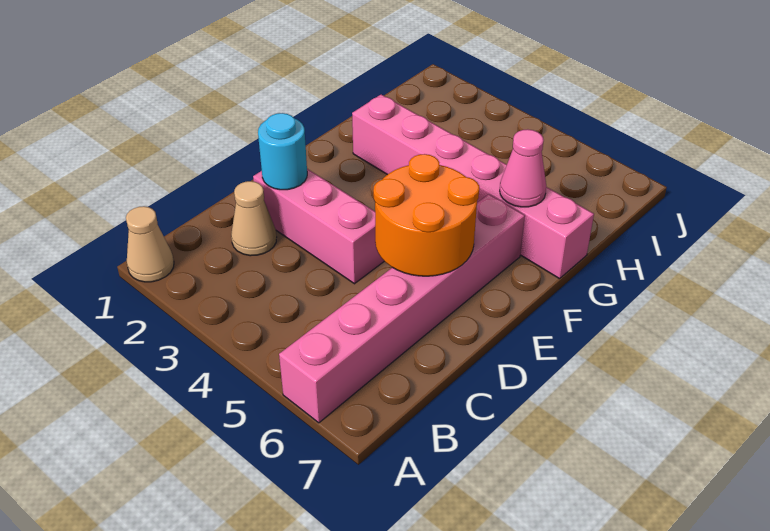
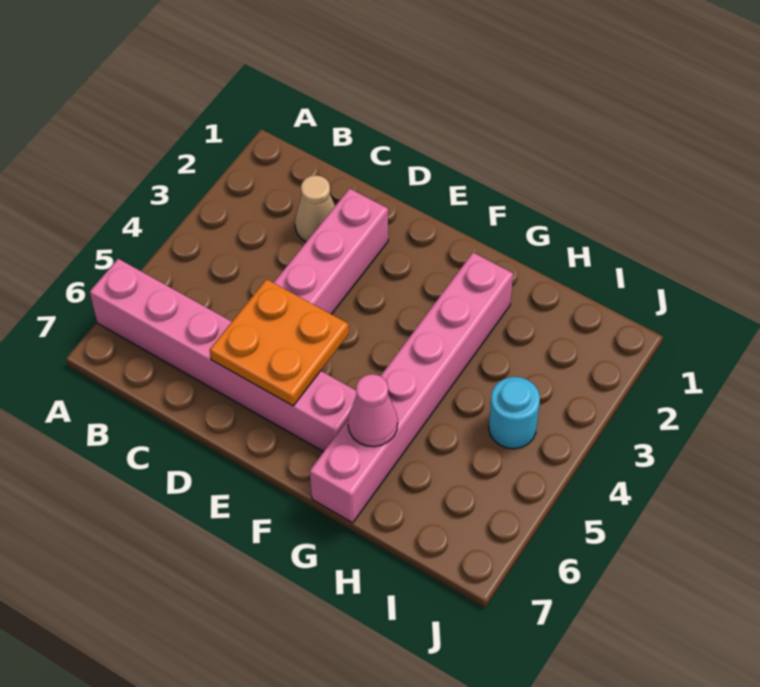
tan cone A1 level 1 -> none
cyan round brick D2 level 2 -> cyan round brick I4 level 1
orange round brick D5:E6 level 2 -> orange plate D5:E6 level 2

